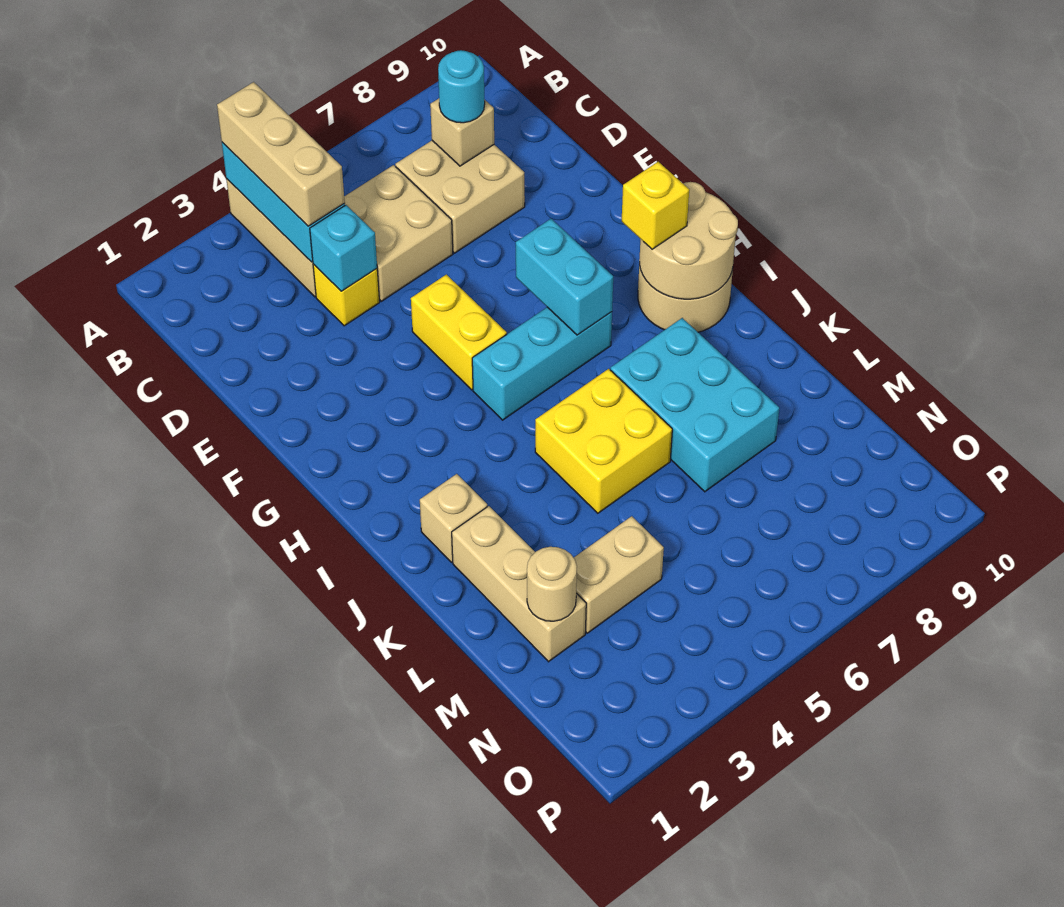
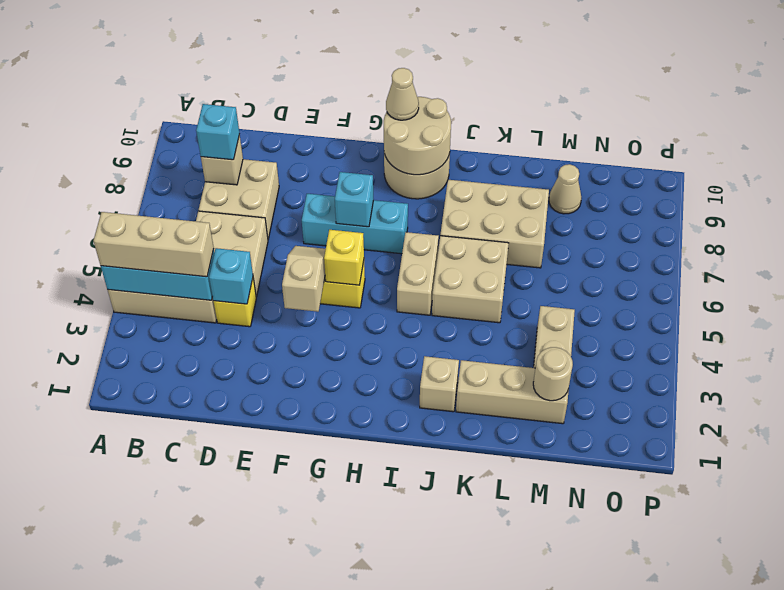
cyan round brick C8 level 3 -> cyan brick C8 level 3
none -> tan slope F4:F5 level 2 top 4
cyan brick G7:H7 level 2 -> cyan brick G7 level 2
cyan brick H5:H7 level 1 -> cyan brick F7:H7 level 1
yellow brick H9 level 3 -> yellow brick G5 level 2
none -> tan cone H10 level 3
none -> tan brick I5:I6 level 1
yellow brick J5:K6 level 1 -> tan brick J5:K6 level 1
cyan brick J7:L8 level 1 -> tan brick J7:L8 level 1
none -> tan cone M9 level 1

